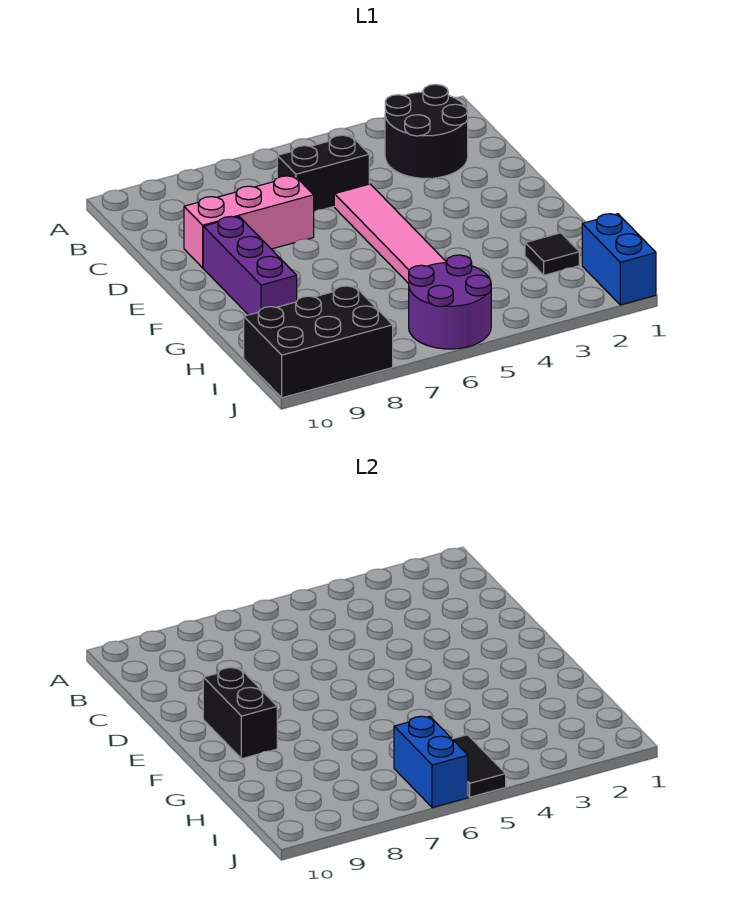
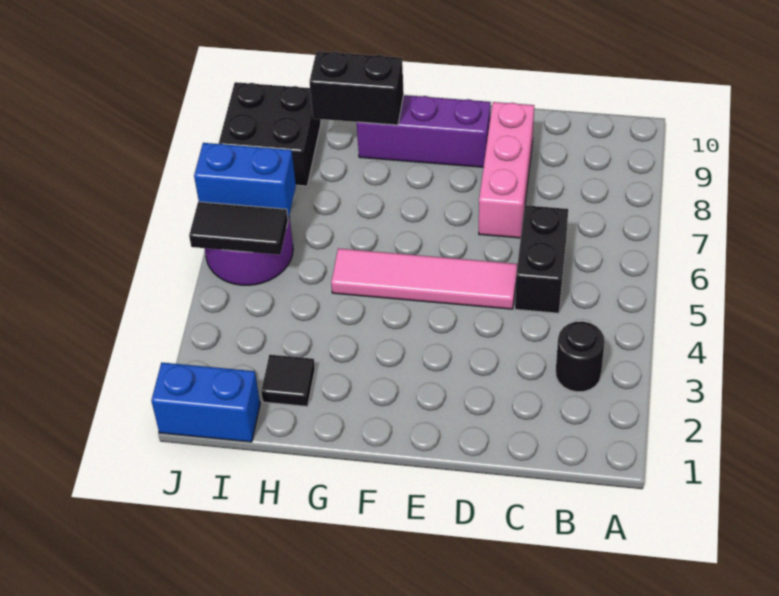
black round brick B2:C3 level 1 -> black round brick B3 level 1
black brick E9:F9 level 2 -> black brick G9:H9 level 2
black brick I8:J10 level 1 -> black brick I8:J9 level 1

